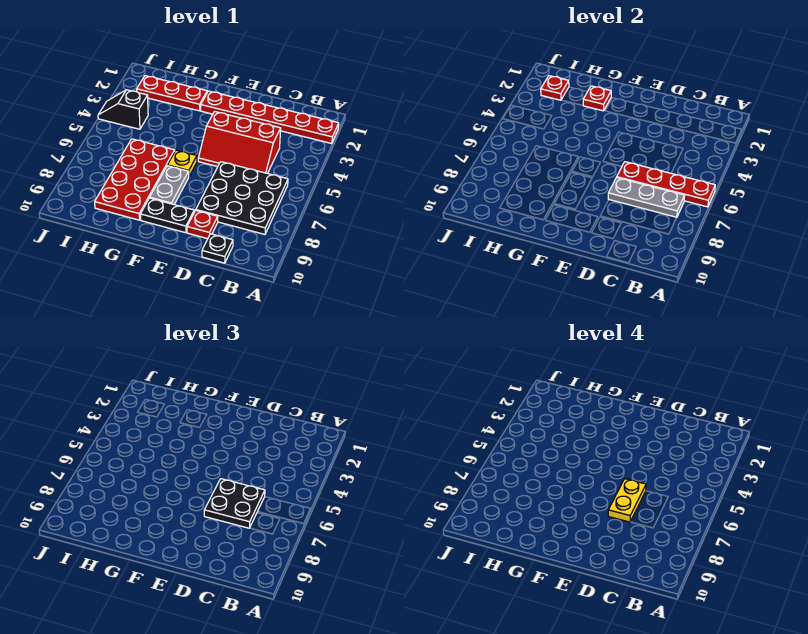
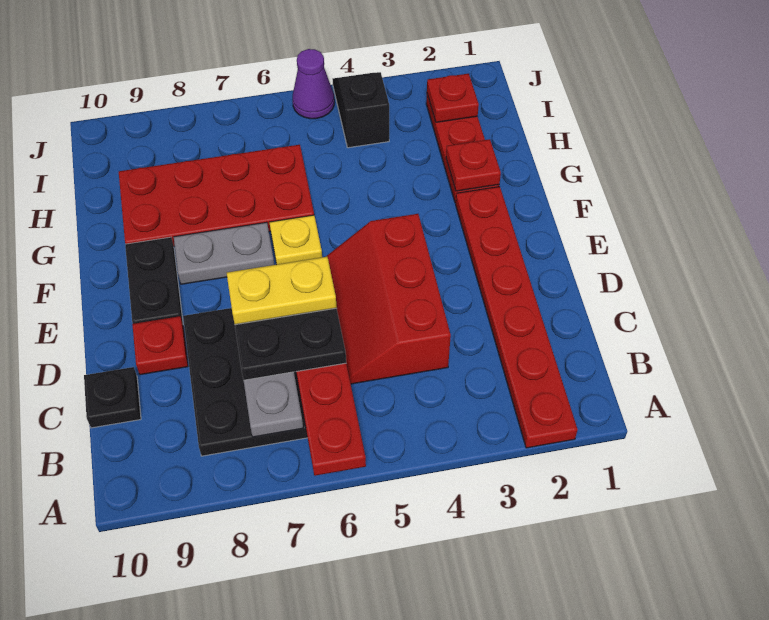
none -> purple cone J5 level 1

